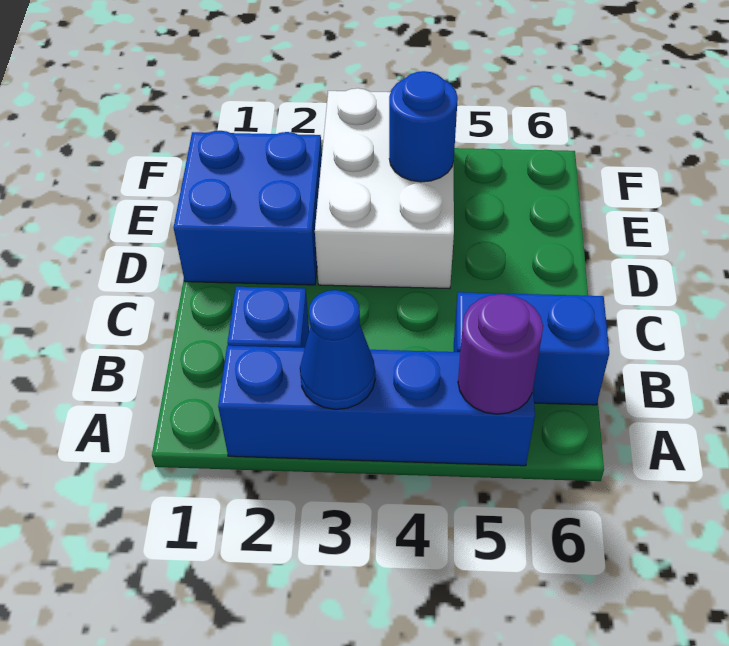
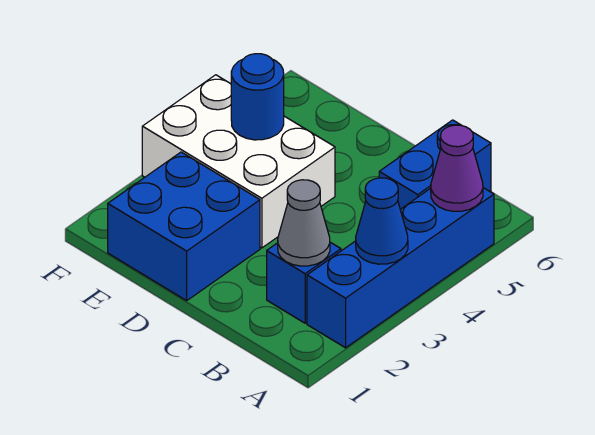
purple round brick A5 level 2 -> purple cone A5 level 2
none -> grey cone B2 level 2

